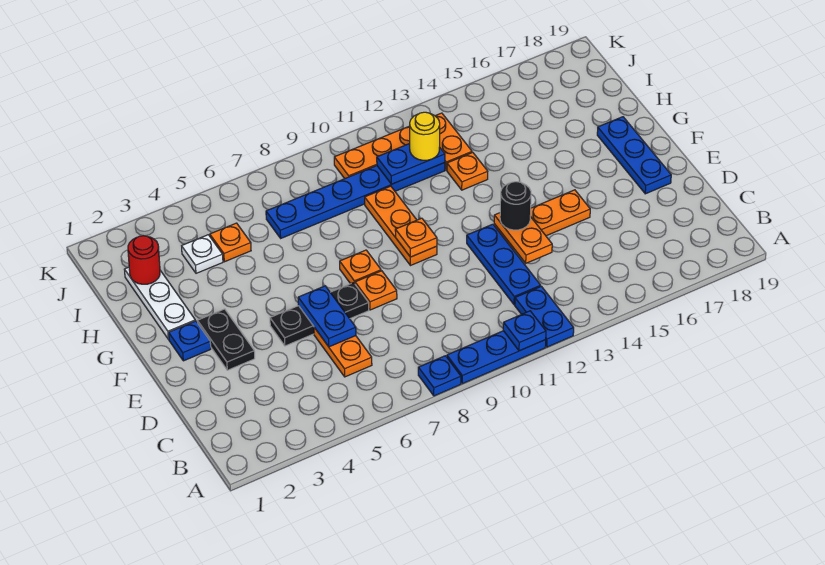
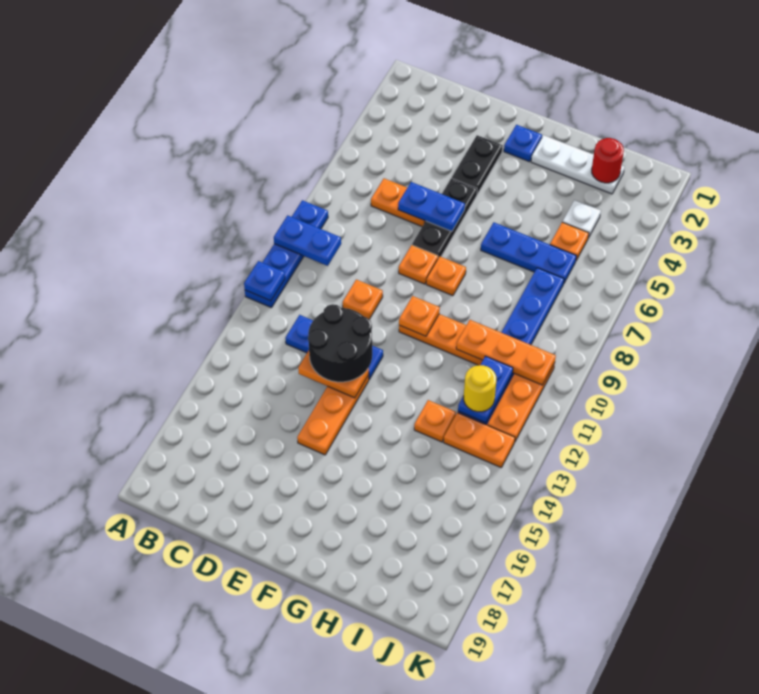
blue plate A12:B12 level 1 -> blue plate A9:B9 level 2
none -> orange plate D10 level 1
black plate E3:F3 level 1 -> black plate E3:E4 level 1
black round brick E13 level 3 -> black round brick D12:E13 level 3
blue plate E18:G18 level 1 -> blue plate G6:I6 level 1
none -> orange plate H10:J10 level 2

